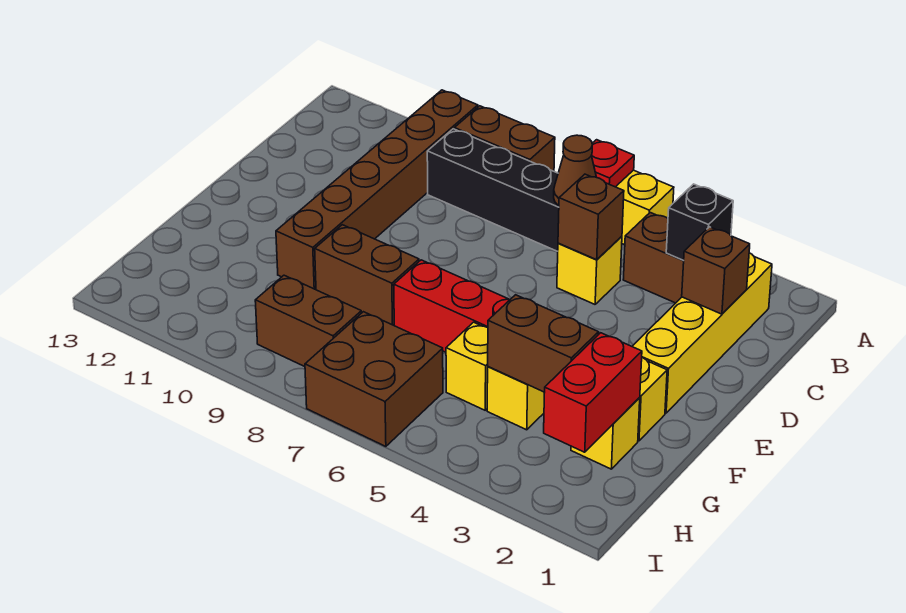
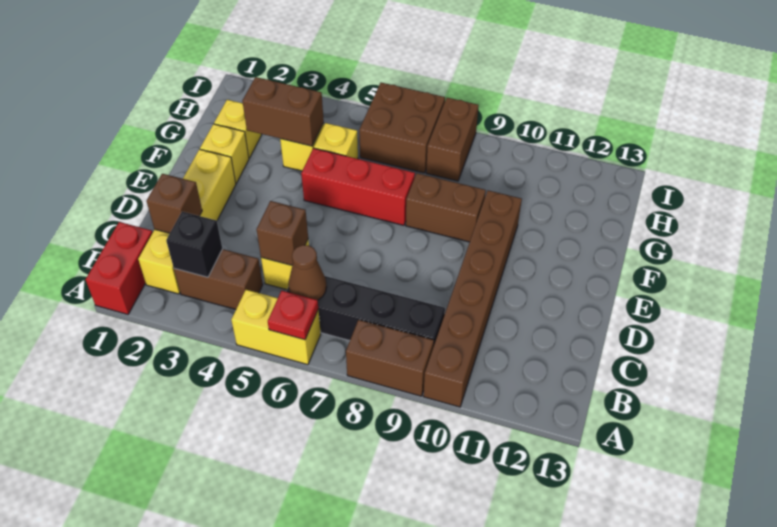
red brick G2:H2 level 2 -> red brick A1:B1 level 1
brown brick H8:H9 level 1 -> brown brick H8:I8 level 1

